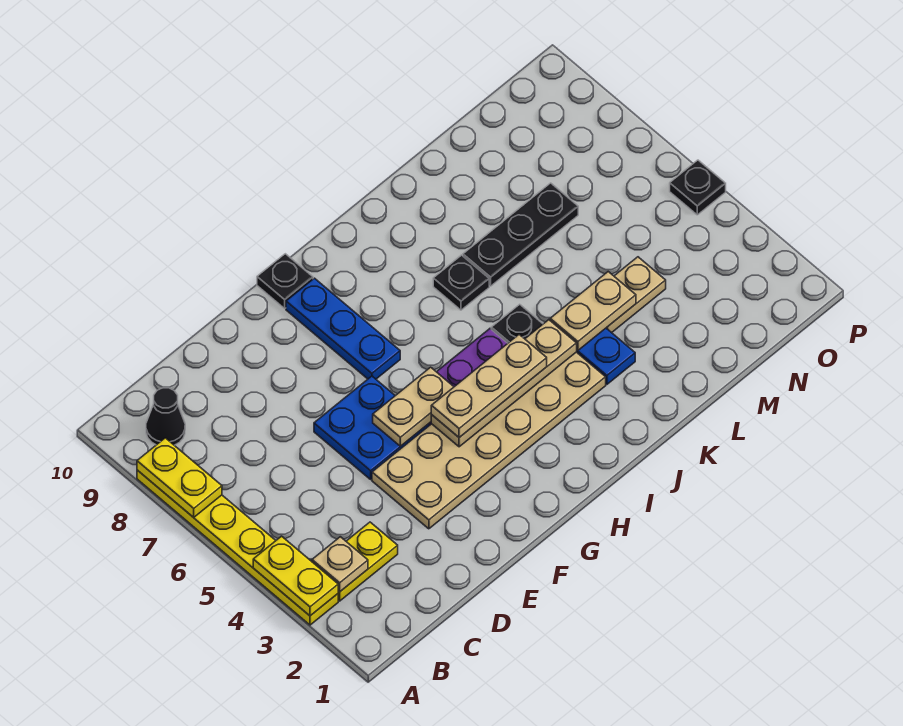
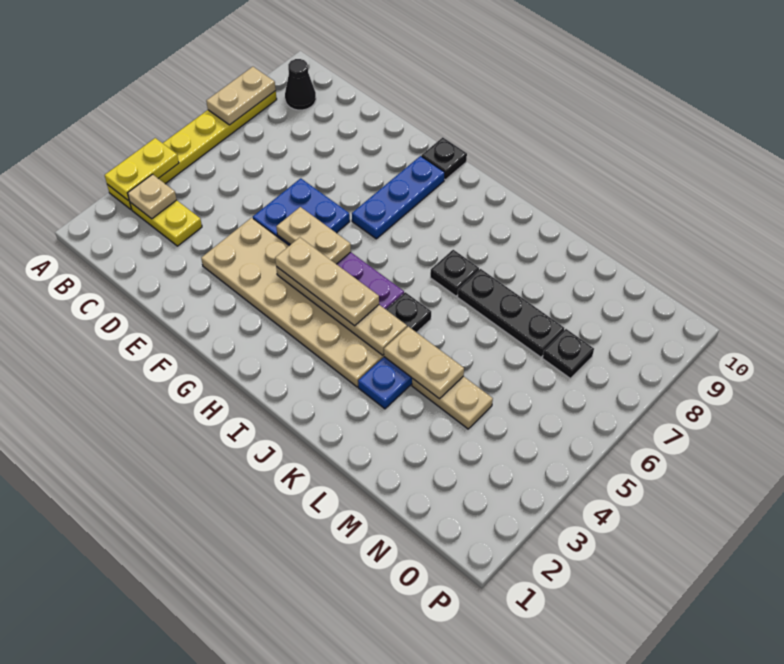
yellow plate A7:A8 level 2 -> tan plate A7:A8 level 2
black plate P5 level 1 -> black plate N7 level 1

